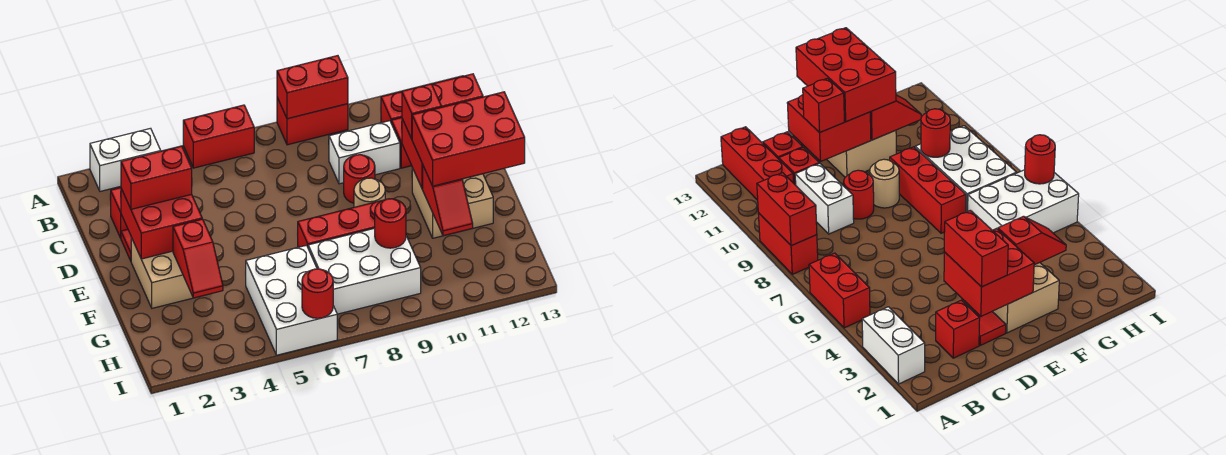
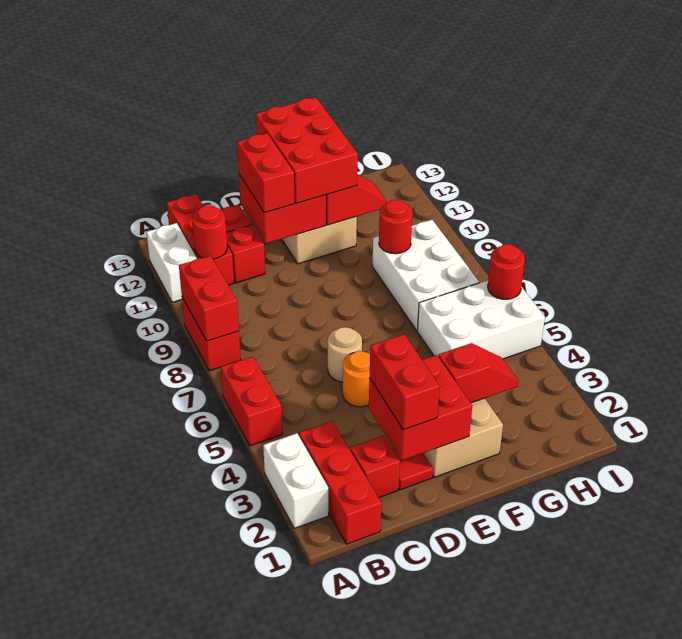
white brick C9:C10 level 1 -> white brick A11:A12 level 1
none -> orange round brick D5 level 1
red round brick D9 level 1 -> red round brick B11 level 2
red brick D11 level 3 -> red brick D11:D12 level 3
tan round brick E9 level 1 -> tan round brick D6 level 1
red brick F7:F9 level 1 -> red brick B1:B3 level 1

